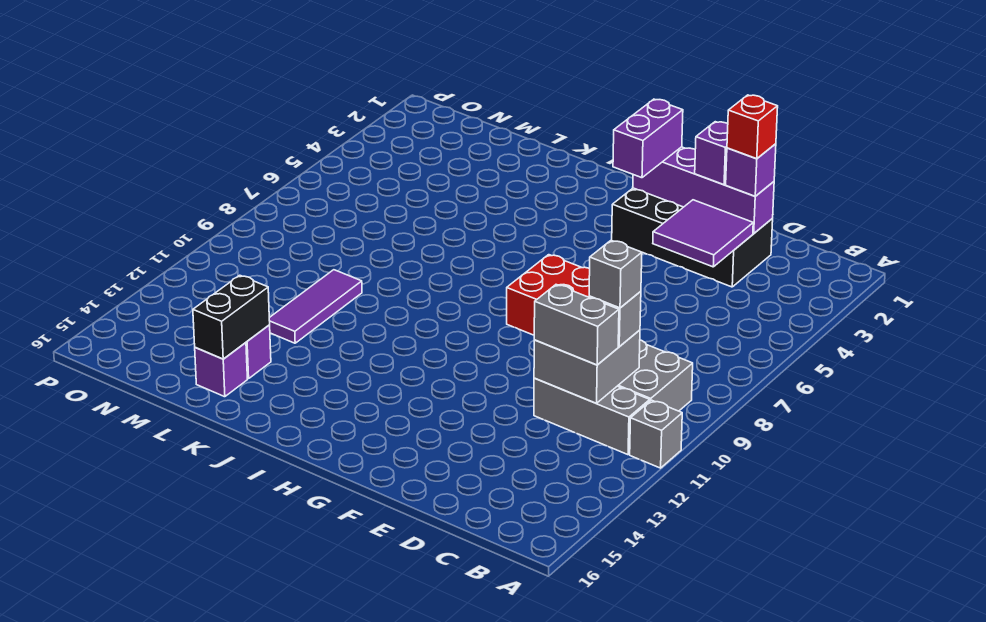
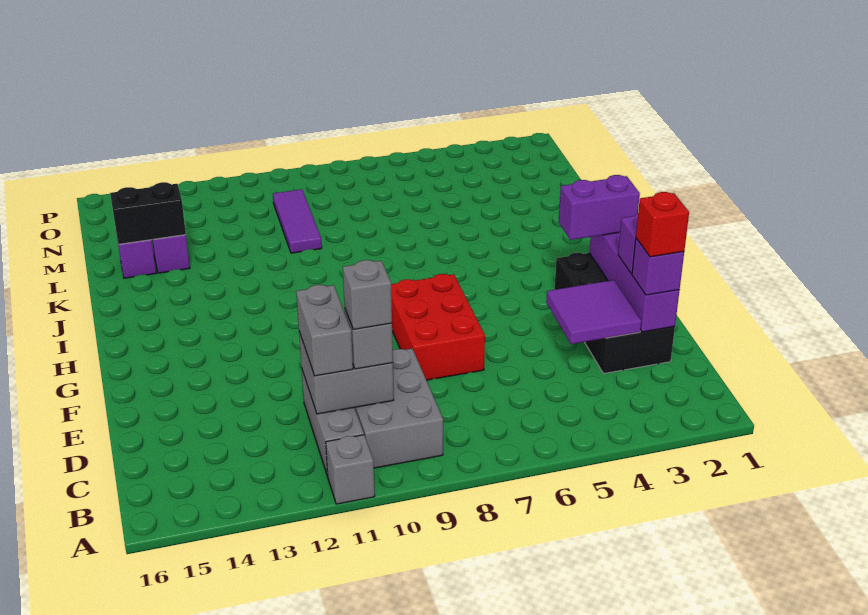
purple tile L10:L12 level 1 -> purple tile L10:N10 level 1

